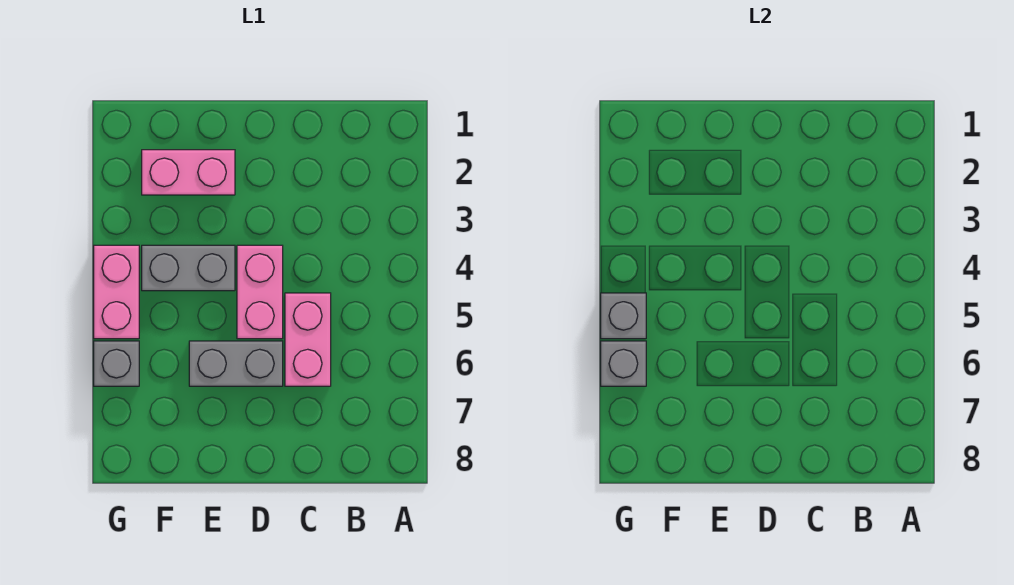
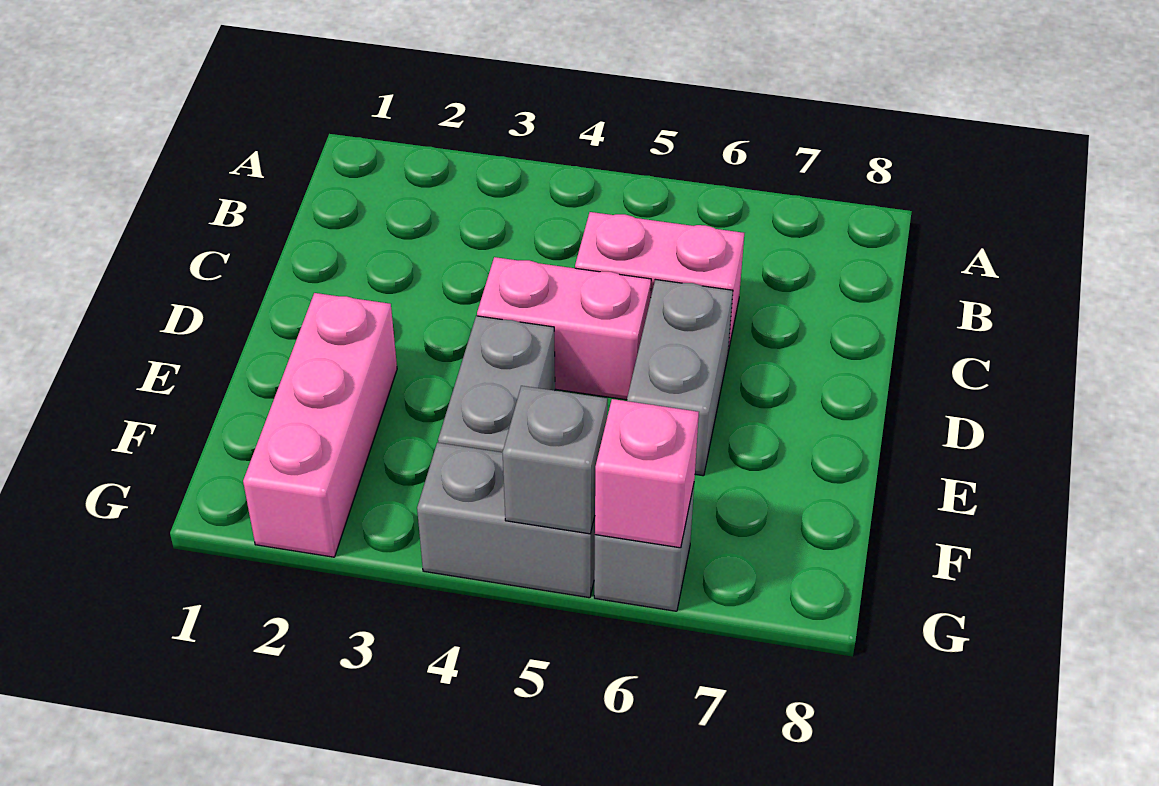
pink brick E2:F2 level 1 -> pink brick E2:G2 level 1
pink brick G4:G5 level 1 -> grey brick G4:G5 level 1
grey brick G6 level 2 -> pink brick G6 level 2

